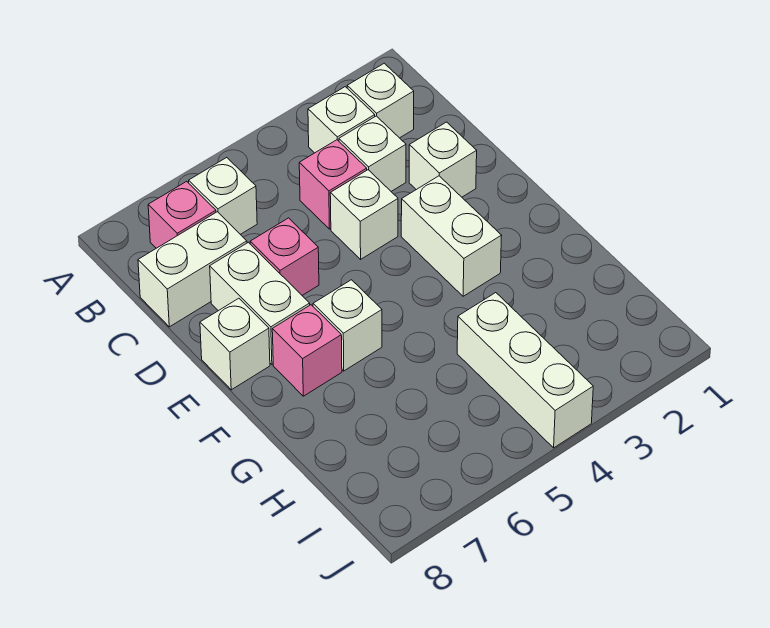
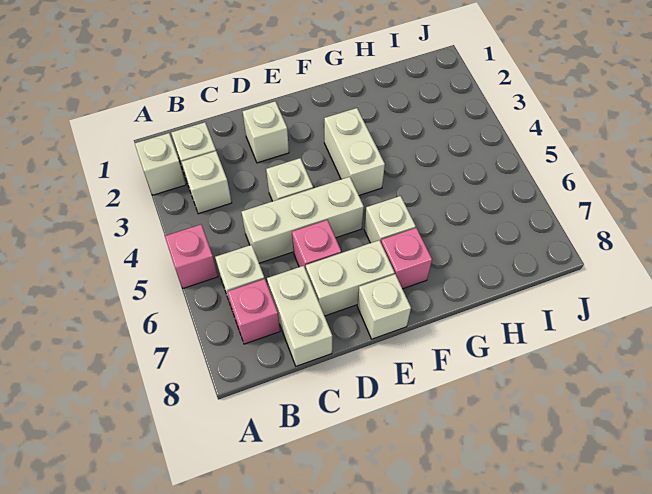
white brick C3 level 1 -> white brick A2 level 1
pink brick C4 level 1 -> pink brick A5 level 1
white brick E3:F3 level 1 -> white brick F3:F4 level 1
white brick H4:J4 level 1 -> white brick C5:E5 level 1

